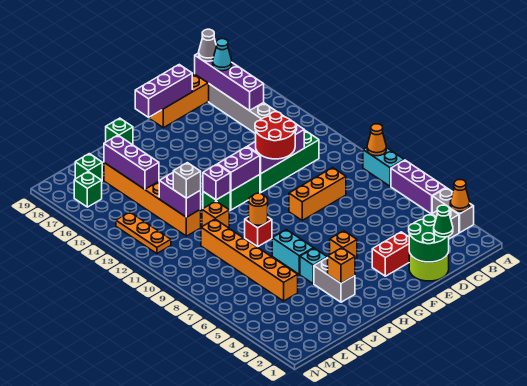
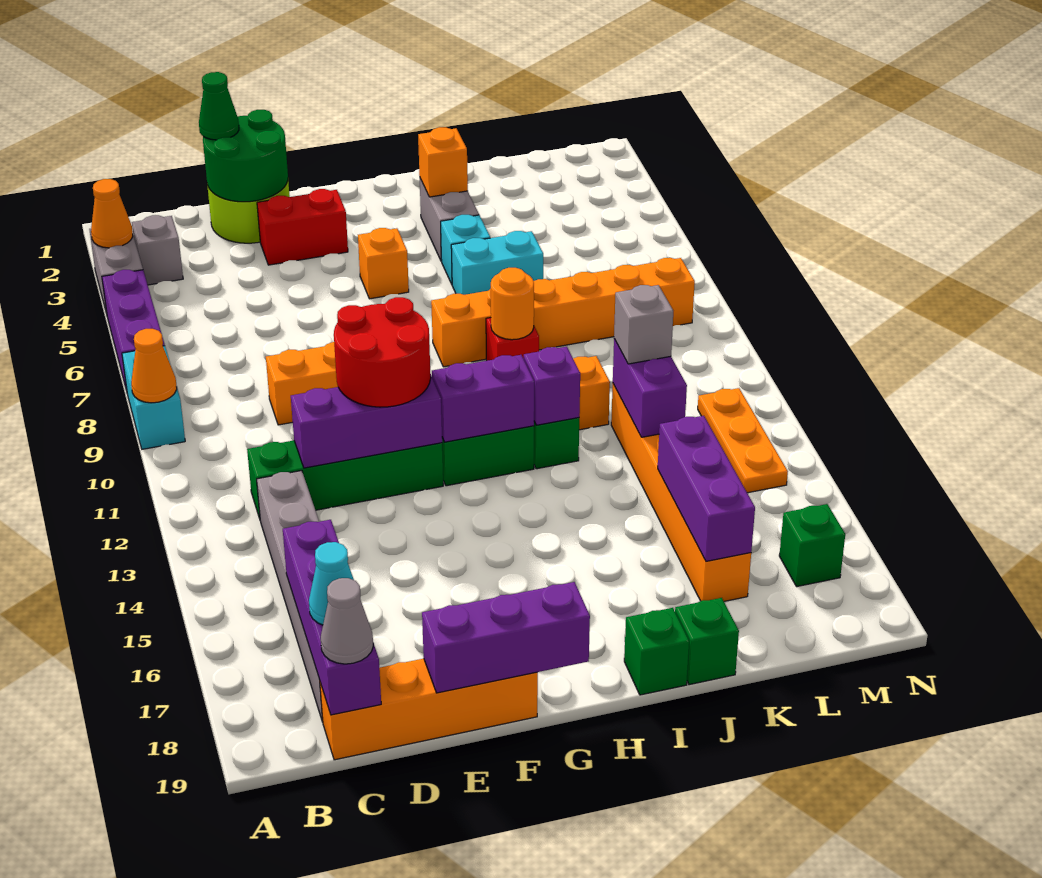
cyan brick I6:I7 level 1 -> cyan brick I6:J6 level 1
orange brick K5:K10 level 1 -> orange brick H8:M8 level 1
green brick L18 level 1 -> green brick J19 level 1

